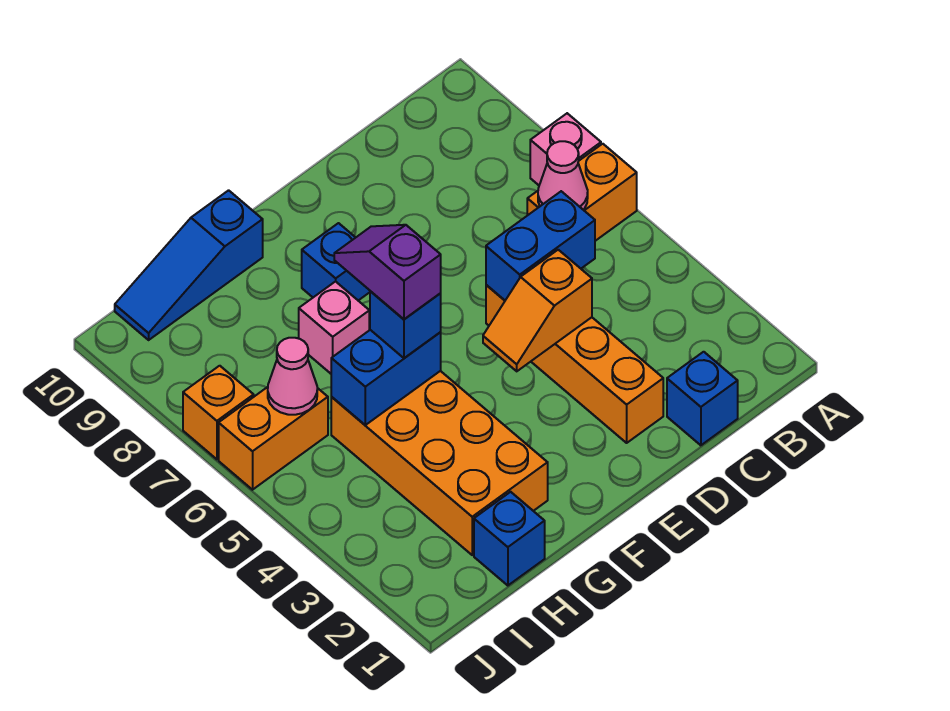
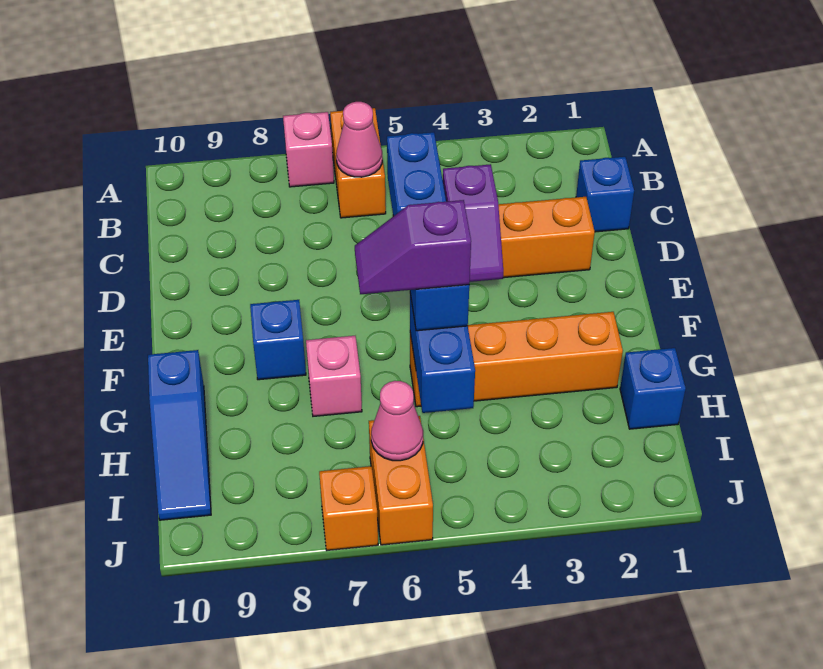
orange slope D4:E4 level 2 top D -> purple slope D4:E4 level 2 top D
orange brick G2:H5 level 1 -> orange brick G2:G5 level 1

